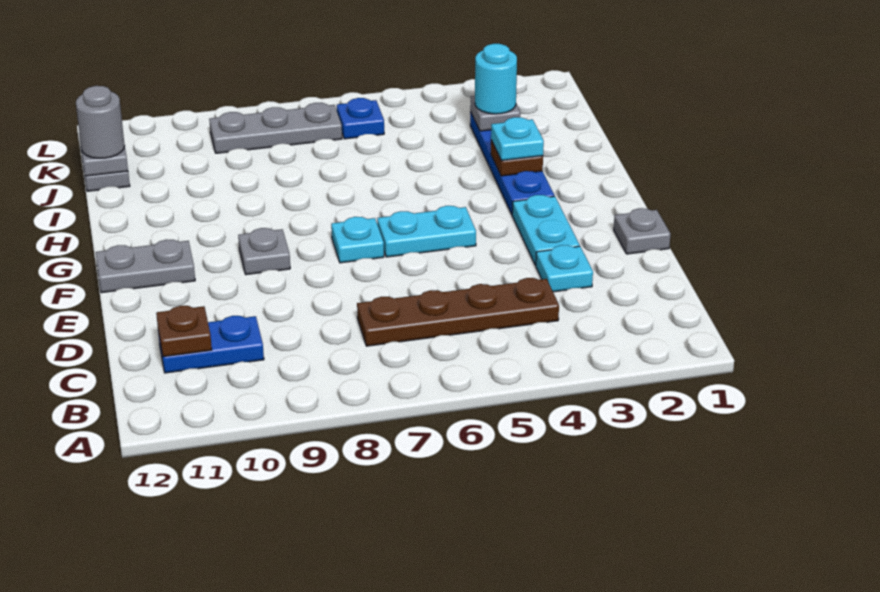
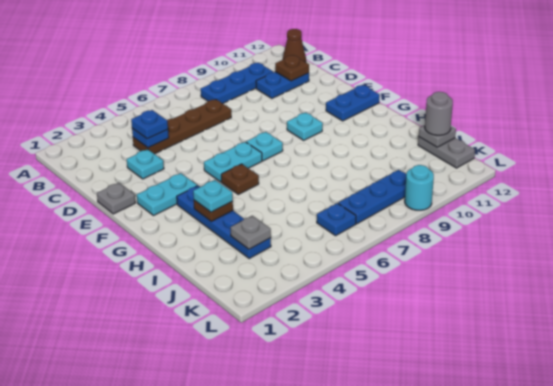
none -> blue plate B8:B10 level 1
none -> brown cone B12 level 1
none -> blue plate C4 level 2
none -> blue plate C4 level 3
cyan plate E3:F3 level 1 -> cyan plate F2:F3 level 1
grey plate F9 level 1 -> cyan plate F9 level 1
grey plate F11:F12 level 1 -> blue plate F11:F12 level 1
none -> brown plate G5 level 1
cyan round brick J3 level 3 -> cyan round brick L9 level 1
grey plate K7:K9 level 1 -> blue plate K7:K9 level 1

